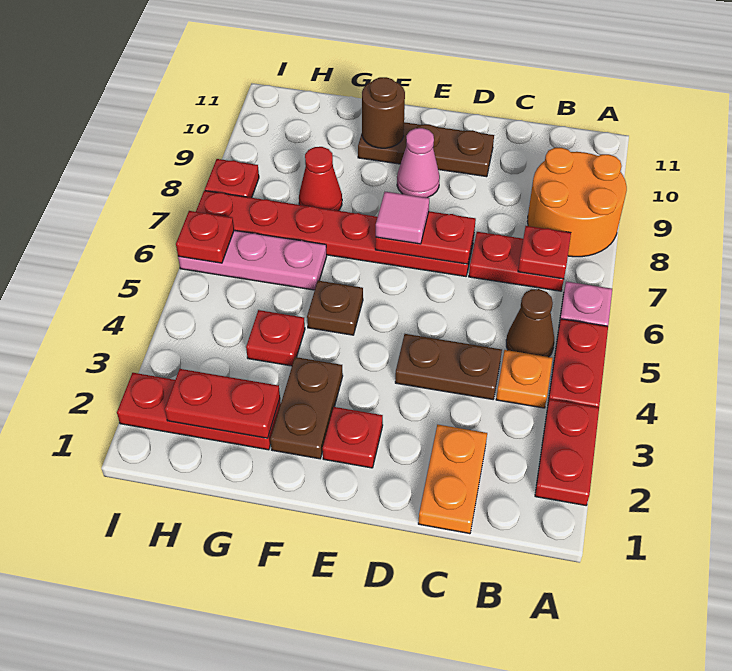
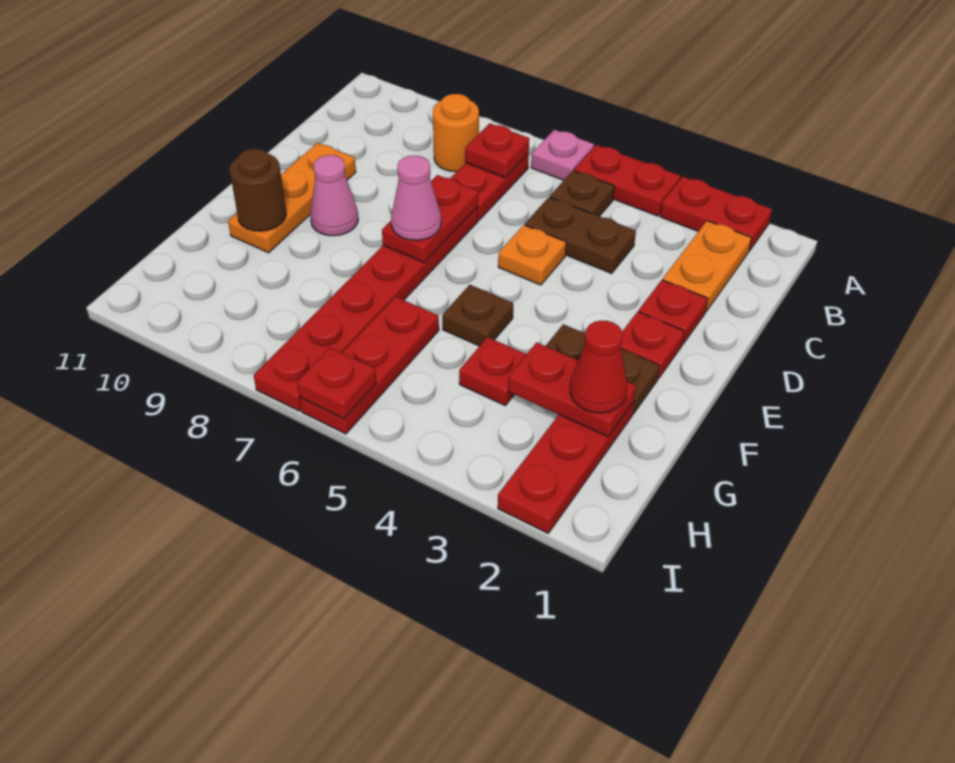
orange round brick A8:B9 level 1 -> orange round brick B8 level 1
orange plate B4 level 1 -> orange plate D5 level 1
brown cone B5 level 1 -> brown plate B5 level 1
orange plate C1:C2 level 1 -> orange plate B2:C2 level 1
brown plate C4:D4 level 1 -> brown plate C4:C5 level 1
brown plate D10:F10 level 1 -> orange plate D10:F10 level 1
pink tile E7 level 3 -> pink cone E7 level 3
red plate G2:H2 level 2 -> red plate G2:G3 level 2
pink plate G6:I6 level 1 -> red plate G6:I6 level 1
red cone G8 level 1 -> red cone G2 level 3
red plate I8 level 1 -> red plate D2 level 1

